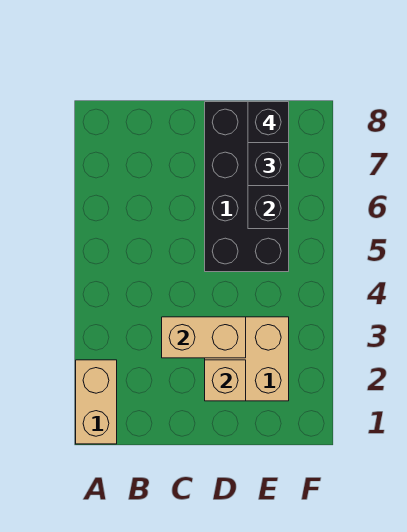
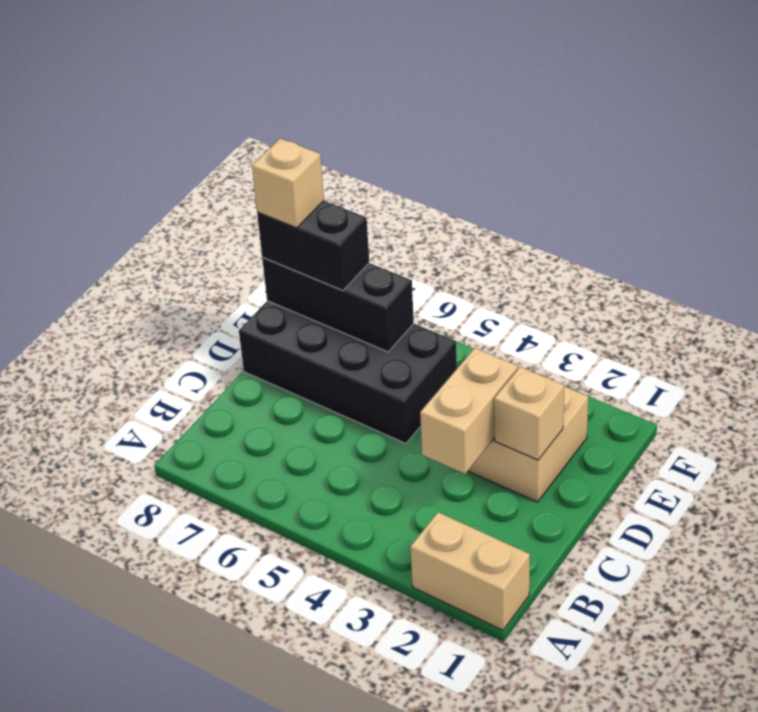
black brick E8 level 4 -> tan brick E8 level 4

